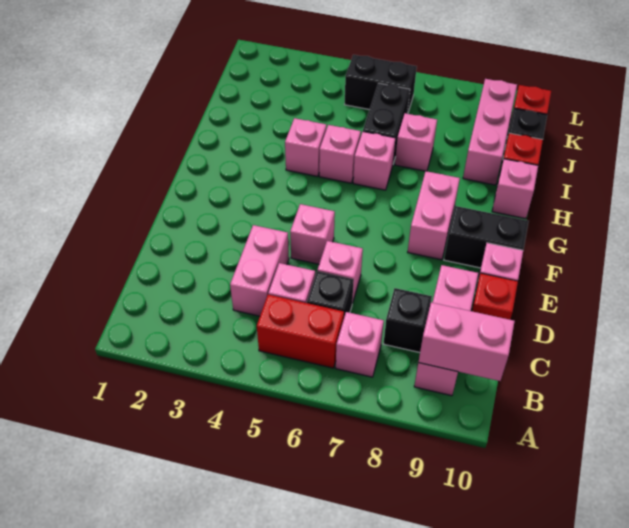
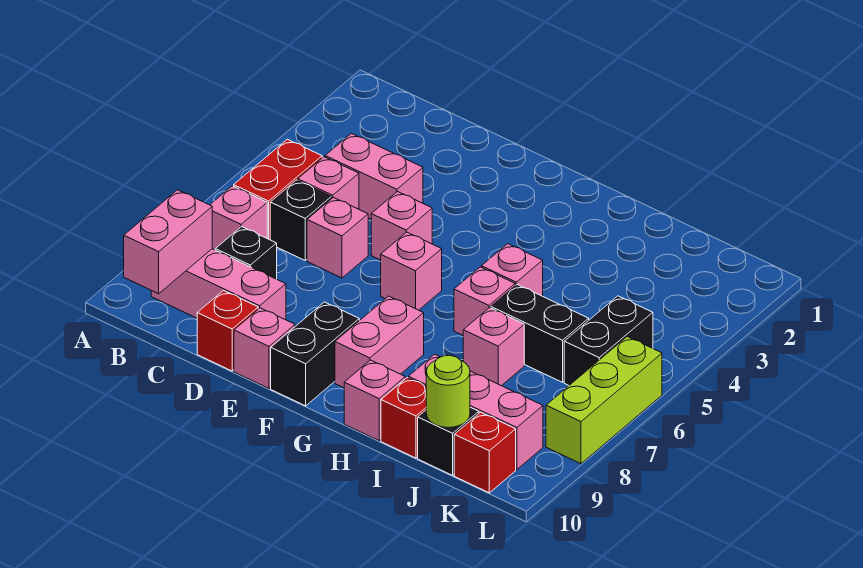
pink brick F8:G8 level 1 -> pink brick G8:G9 level 1
pink brick H4 level 1 -> pink brick F6 level 1
none -> lime round brick J10 level 2
none -> lime brick L6:L8 level 1

